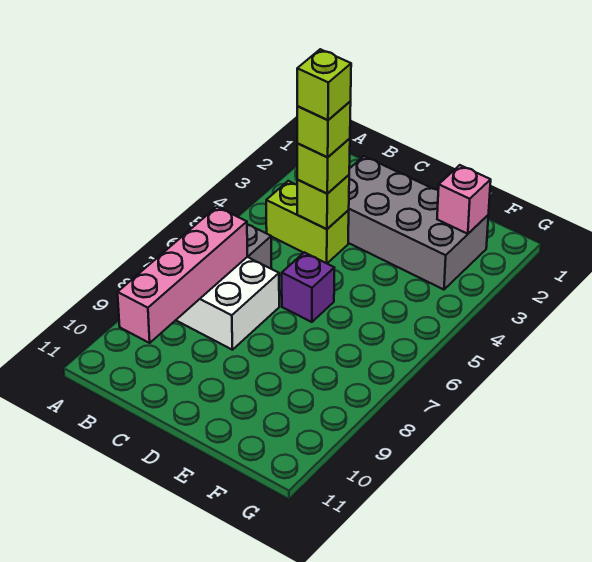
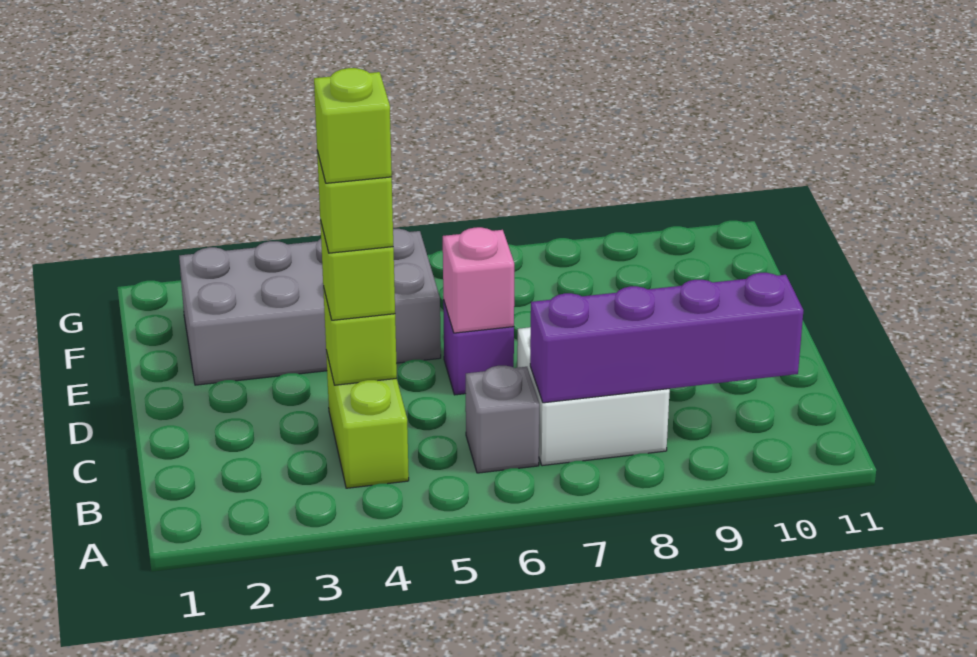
pink brick B7:B10 level 2 -> purple brick B7:B10 level 2
grey brick C2:F3 level 1 -> grey brick E2:F5 level 1
pink brick F2 level 2 -> pink brick D6 level 2

